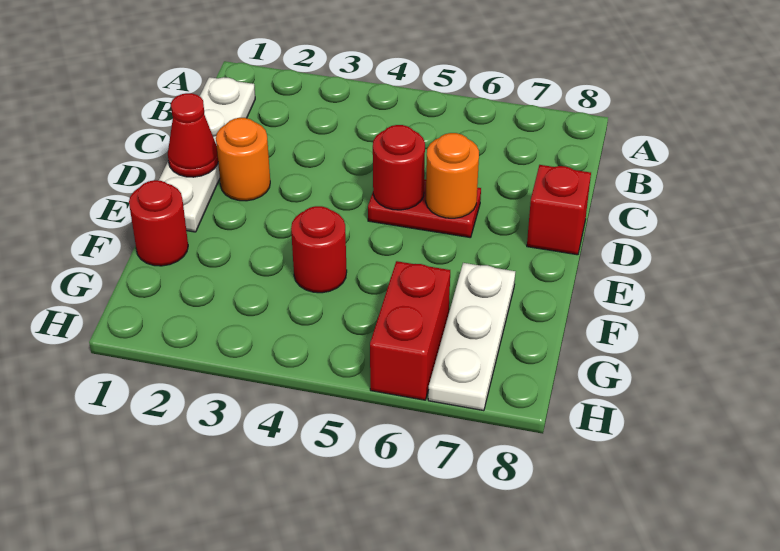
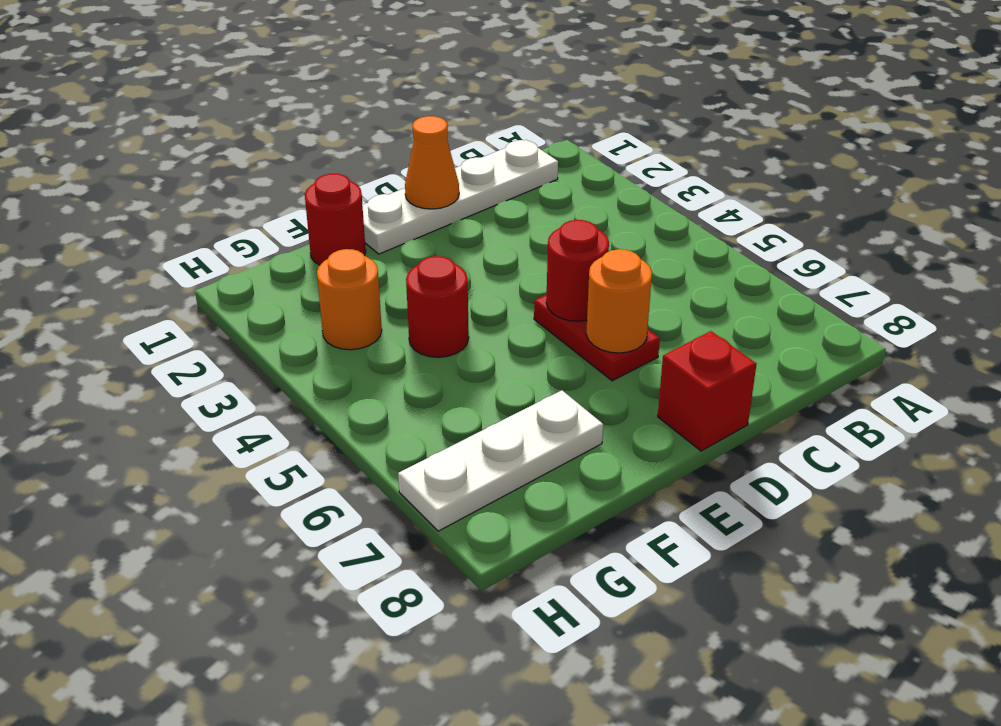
red cone D1 level 2 -> orange cone D1 level 2
orange round brick D2 level 1 -> orange round brick G3 level 1
red brick G6:H6 level 1 -> none

